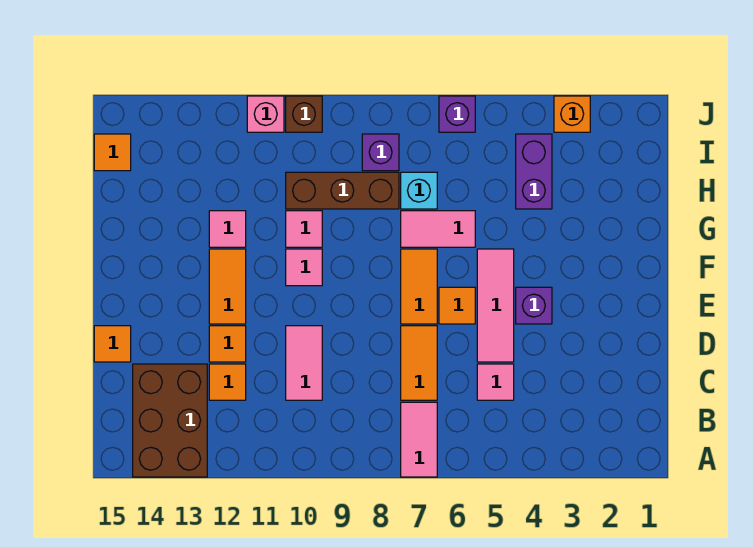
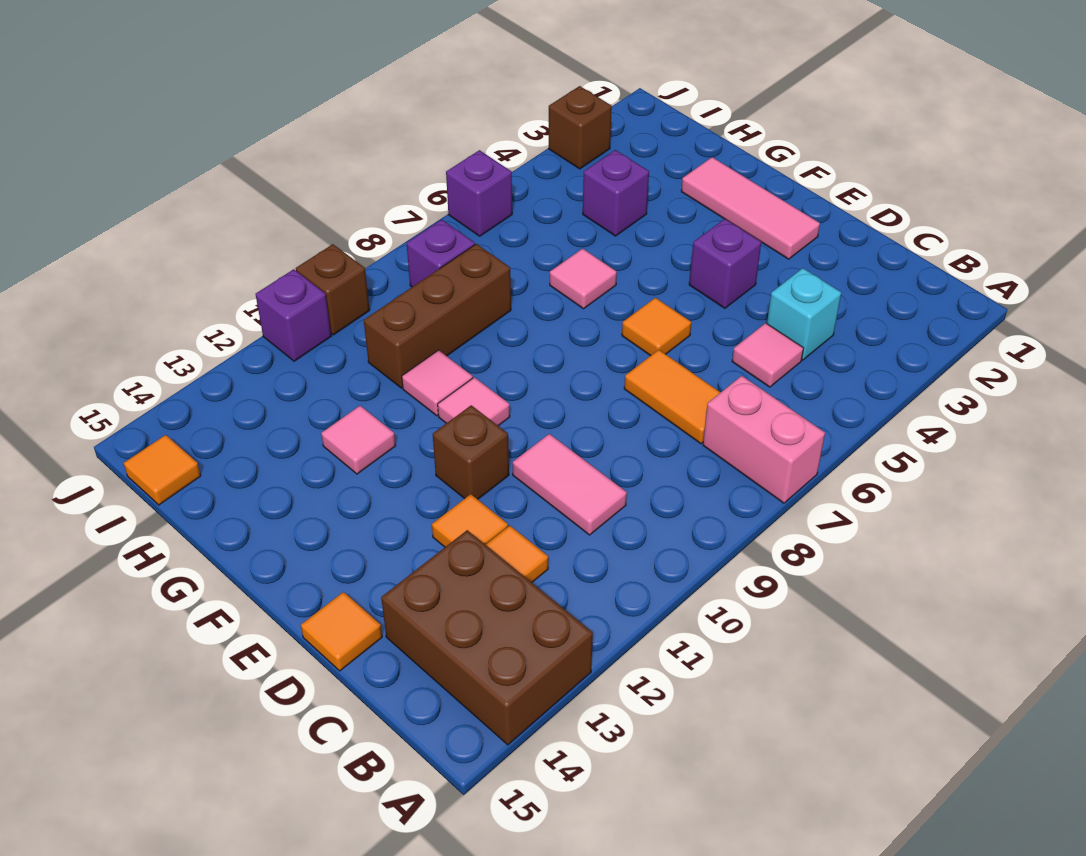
pink tile A7:B7 level 1 -> pink brick A7:B7 level 1
pink tile D5:F5 level 1 -> pink tile E2:G2 level 1
orange tile E7:F7 level 1 -> none
none -> brown brick E11 level 1
orange tile E12:F12 level 1 -> none
pink tile G6:G7 level 1 -> pink tile G6 level 1
purple brick H4:I4 level 1 -> purple brick H4 level 1
cyan brick H7 level 1 -> cyan brick C4 level 1
orange brick J3 level 1 -> brown brick J3 level 1
pink brick J11 level 1 -> purple brick J11 level 1

